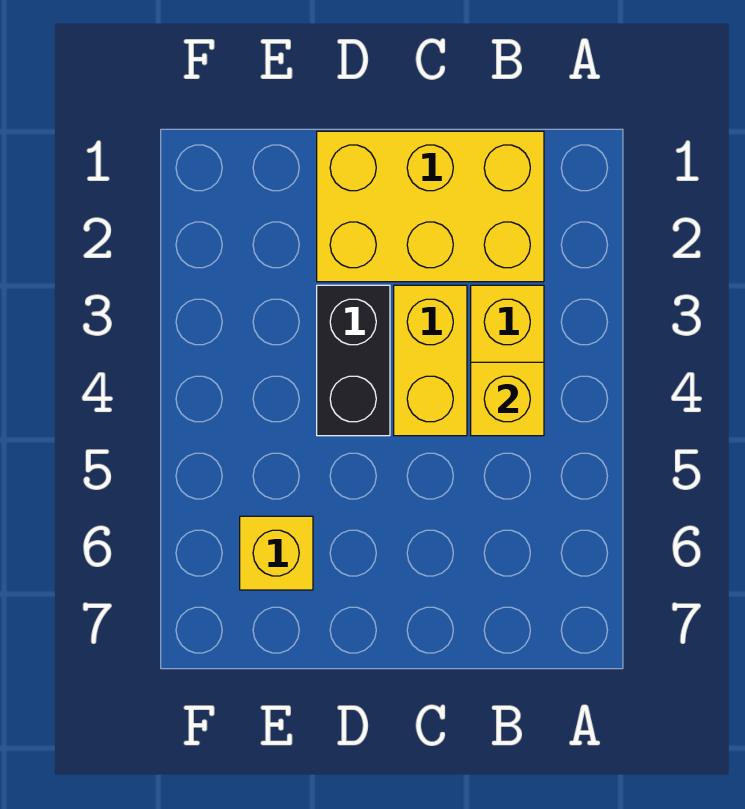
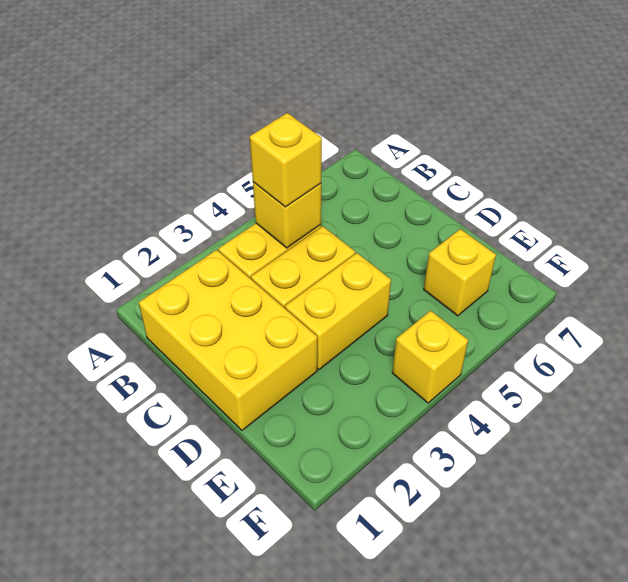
none -> yellow brick B4 level 3
black brick D3:D4 level 1 -> yellow brick D3:D4 level 1
none -> yellow brick F4 level 1

